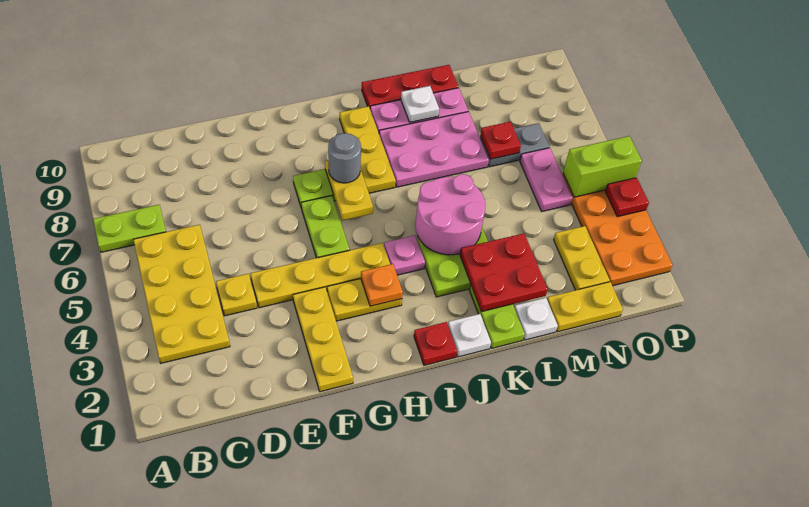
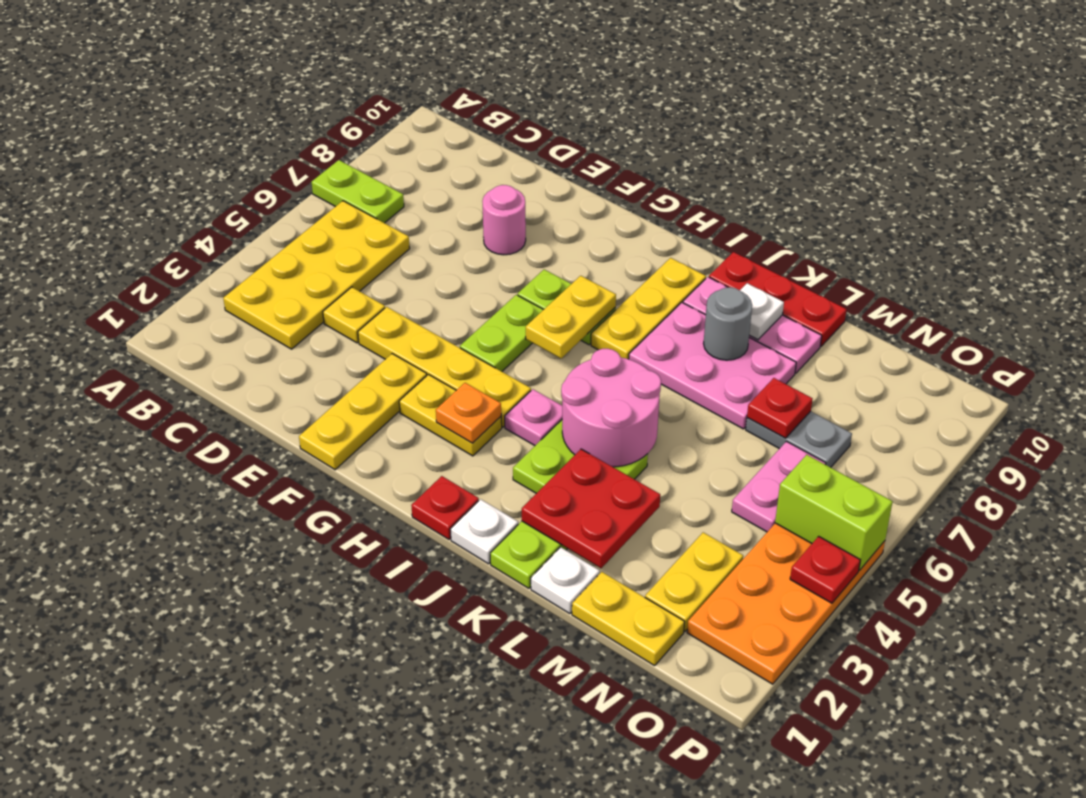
none -> pink round brick E8 level 1
grey round brick H7 level 3 -> grey round brick K8 level 2

